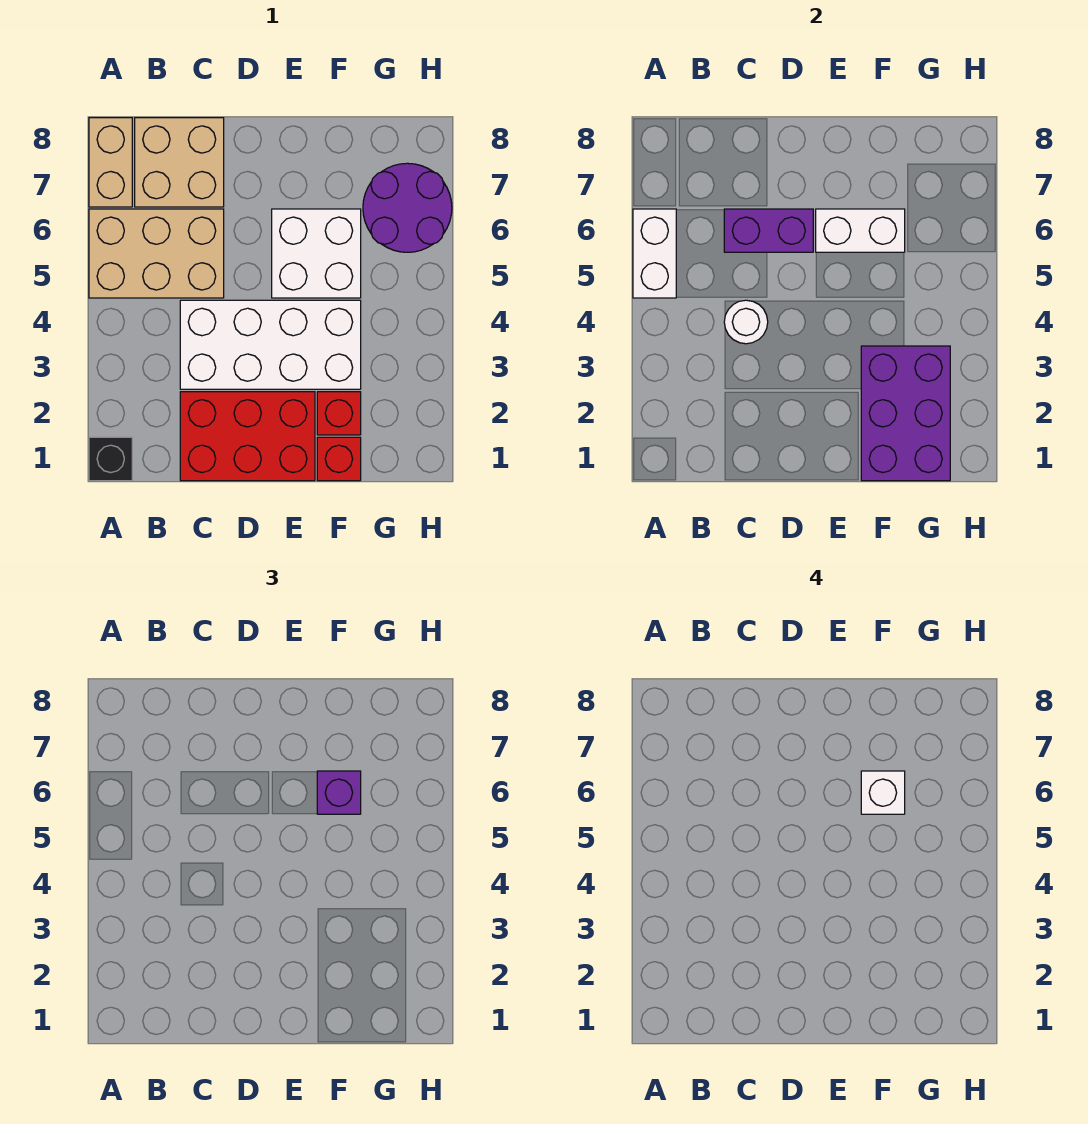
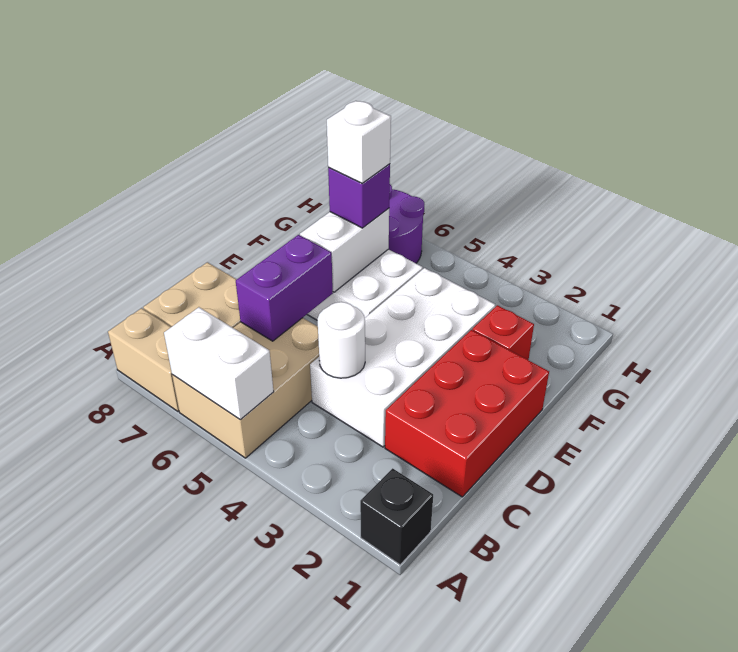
red brick F1 level 1 -> none
purple brick F1:G3 level 2 -> none

